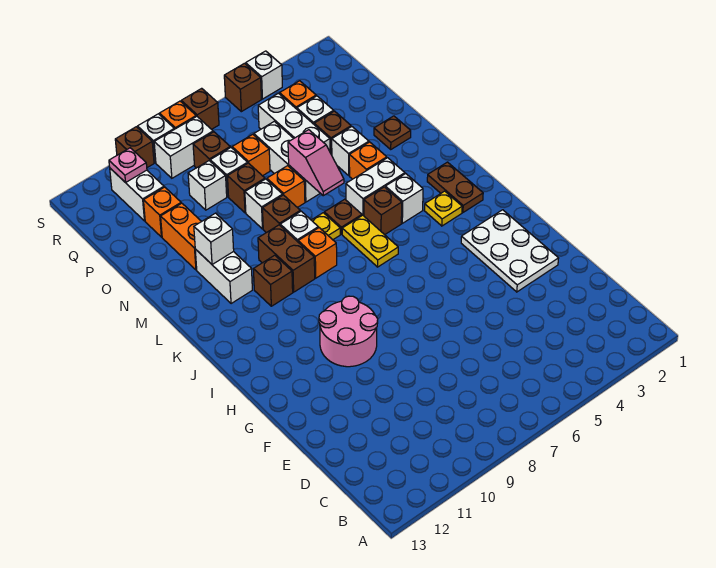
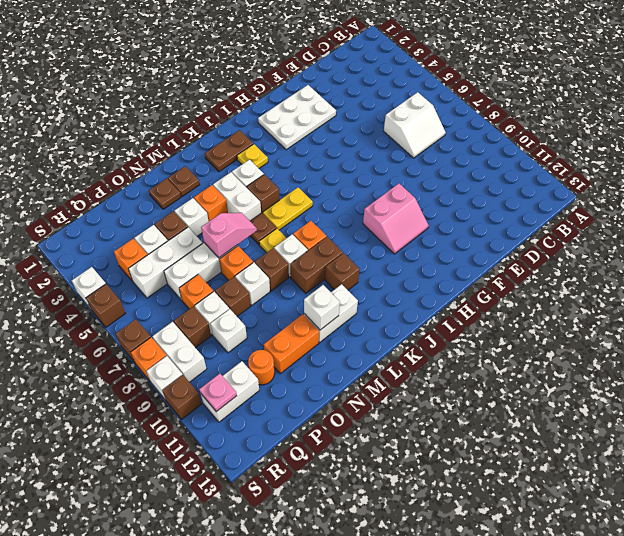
none -> white slope C6:D7 level 1 top 6
pink round brick G9:H10 level 1 -> pink slope G9:H10 level 1 top 9
none -> brown plate M2 level 1
orange brick P11 level 1 -> orange round brick P11 level 1

